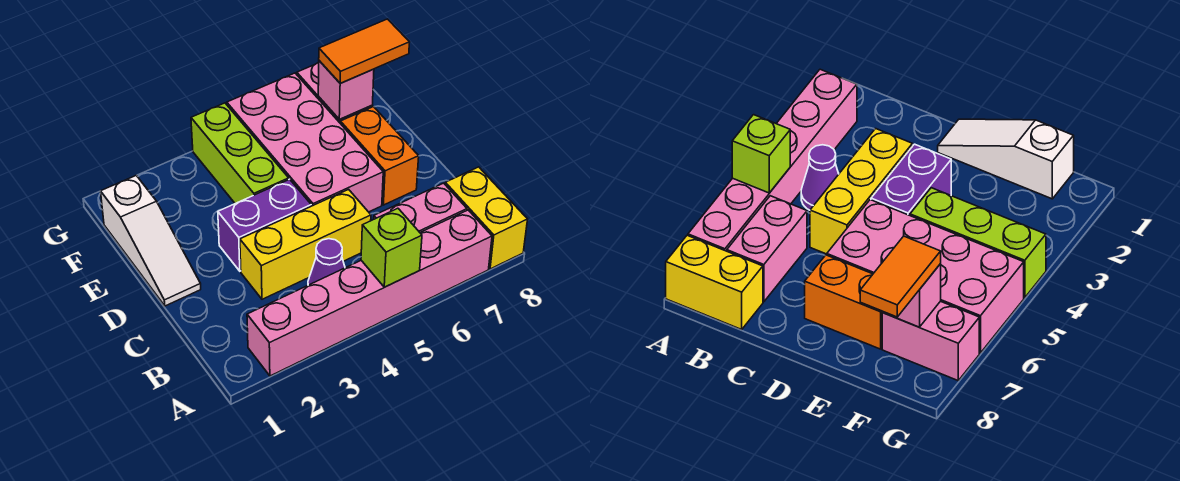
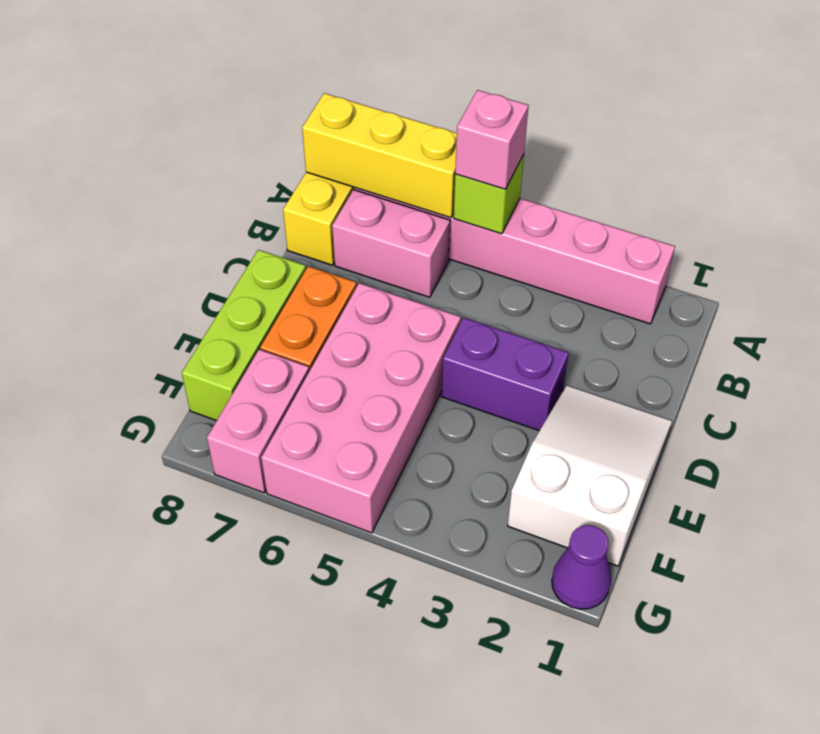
purple cone B4 level 1 -> purple cone G1 level 1
yellow brick C3:C5 level 1 -> yellow brick A6:A8 level 2
white slope D1:F1 level 1 top F -> white slope D1:F2 level 1 top F
lime brick E4:G4 level 1 -> lime brick D8:F8 level 1
pink brick F7 level 2 -> pink brick A5 level 3
orange tile F7:F8 level 3 -> none

